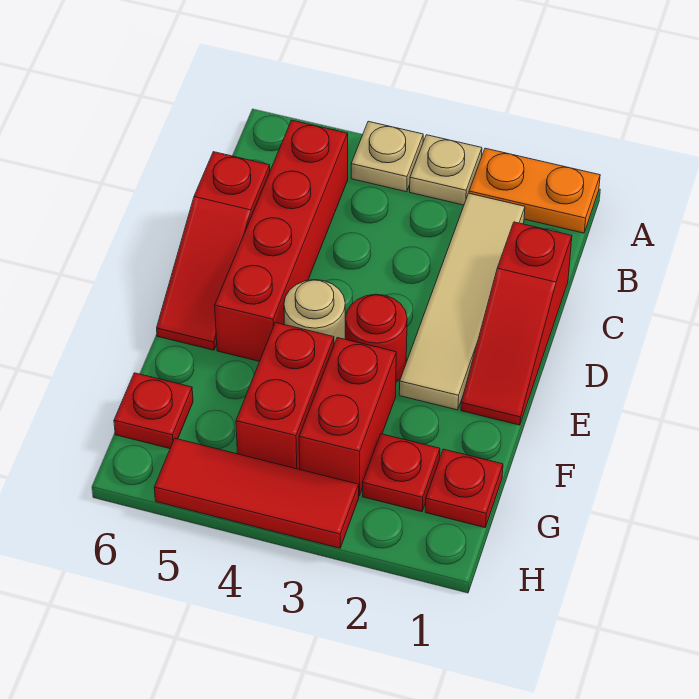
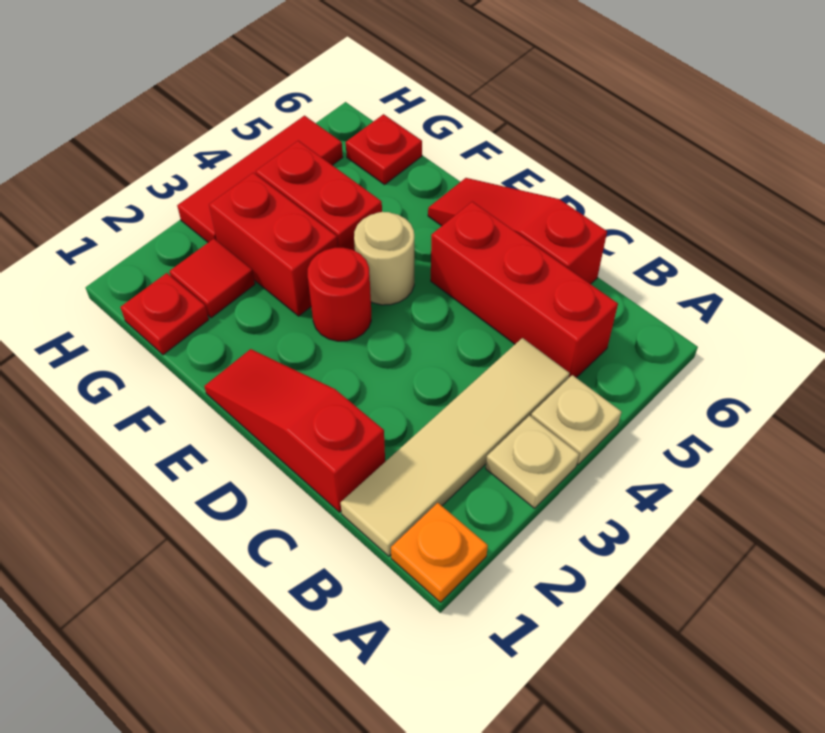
orange plate A1:A2 level 1 -> orange plate A1 level 1
tan tile B2:E2 level 1 -> tan tile B1:B4 level 1
red brick B5:E5 level 1 -> red brick B5:D5 level 1
red plate G2 level 1 -> red tile G2 level 1

